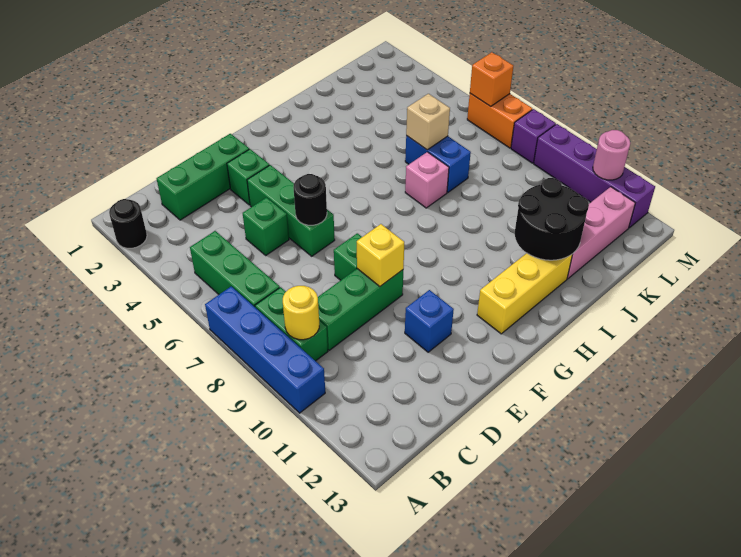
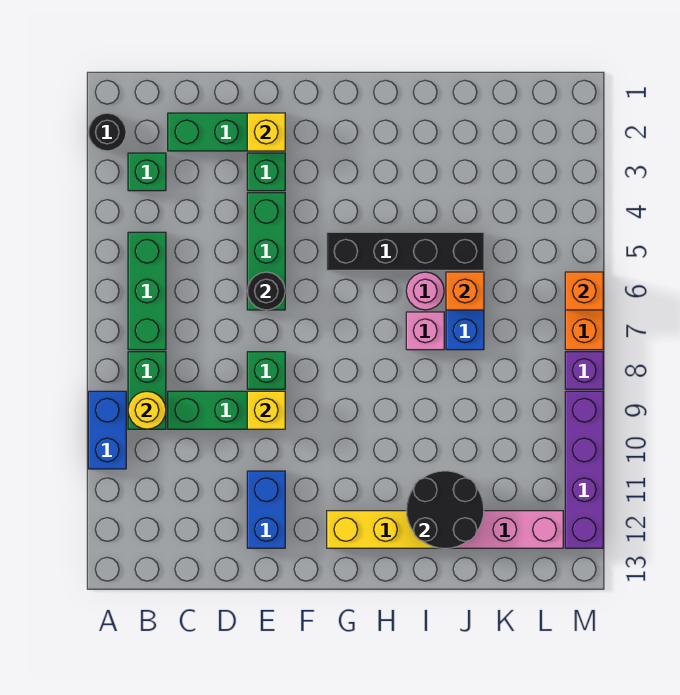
blue brick A7:A10 level 1 -> blue brick A9:A10 level 1
green brick D5 level 1 -> green brick B3 level 1
none -> yellow brick E2 level 2
blue brick E11 level 1 -> blue brick E11:E12 level 1
none -> black brick G5:J5 level 1
tan brick J6 level 2 -> orange brick J6 level 2
pink round brick M11 level 2 -> pink round brick I6 level 1

